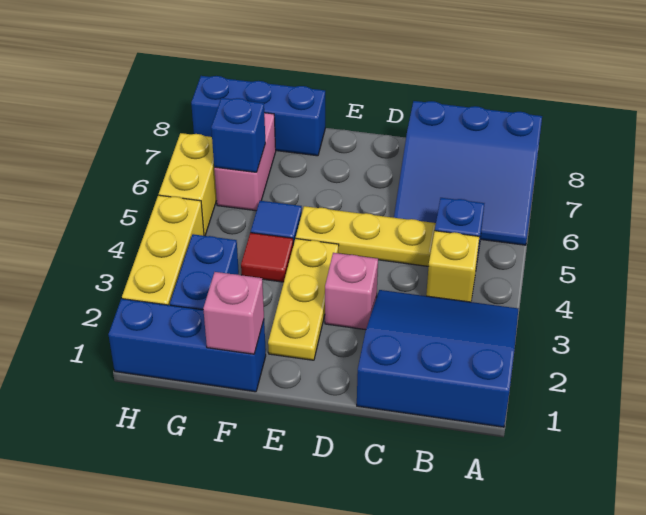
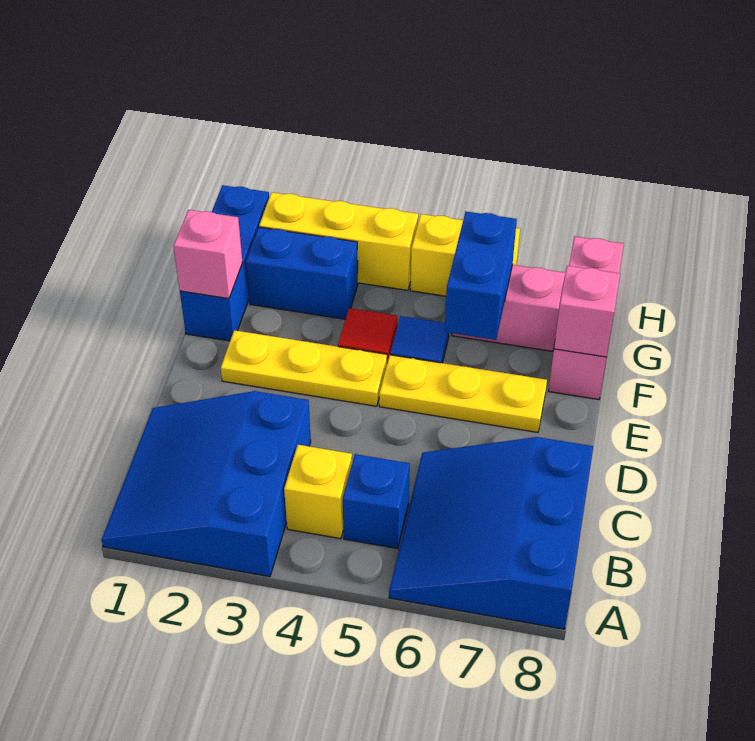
blue slope A1:C3 level 1 top 1 -> blue slope A1:C3 level 1 top 3
yellow plate C5:E5 level 1 -> yellow plate E5:E7 level 1
pink brick D3 level 1 -> pink brick F8 level 2
blue brick F8:H8 level 1 -> pink brick F8:H8 level 1
blue brick G6 level 2 -> blue brick F6:G6 level 2

